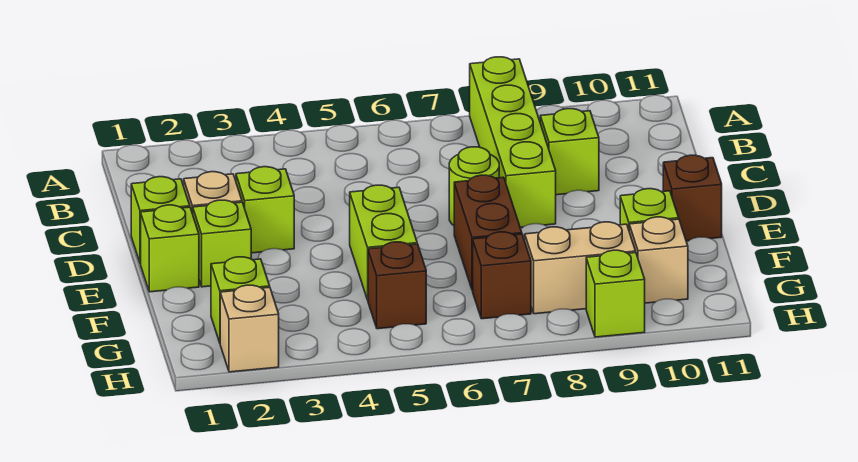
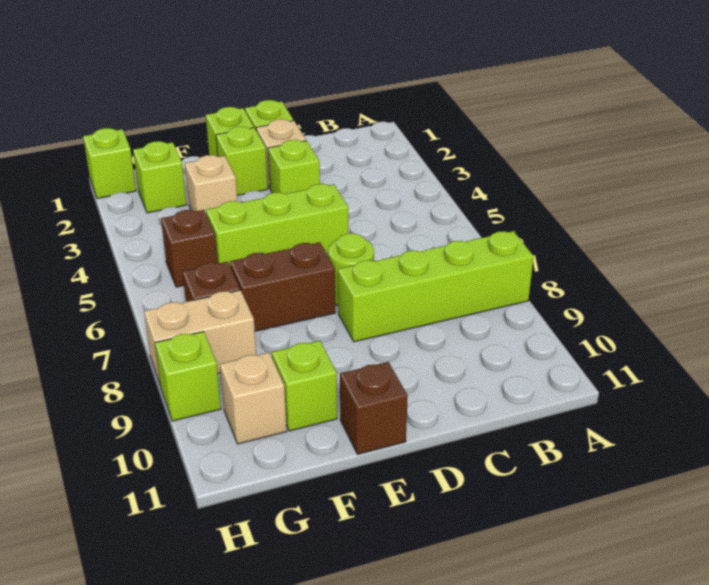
lime brick C9 level 1 -> lime brick H1 level 1
lime brick E5:F5 level 1 -> lime brick D5:F5 level 1
tan brick G8:G9 level 1 -> tan brick G8:H8 level 1
tan brick H2 level 1 -> tan brick F3 level 1

